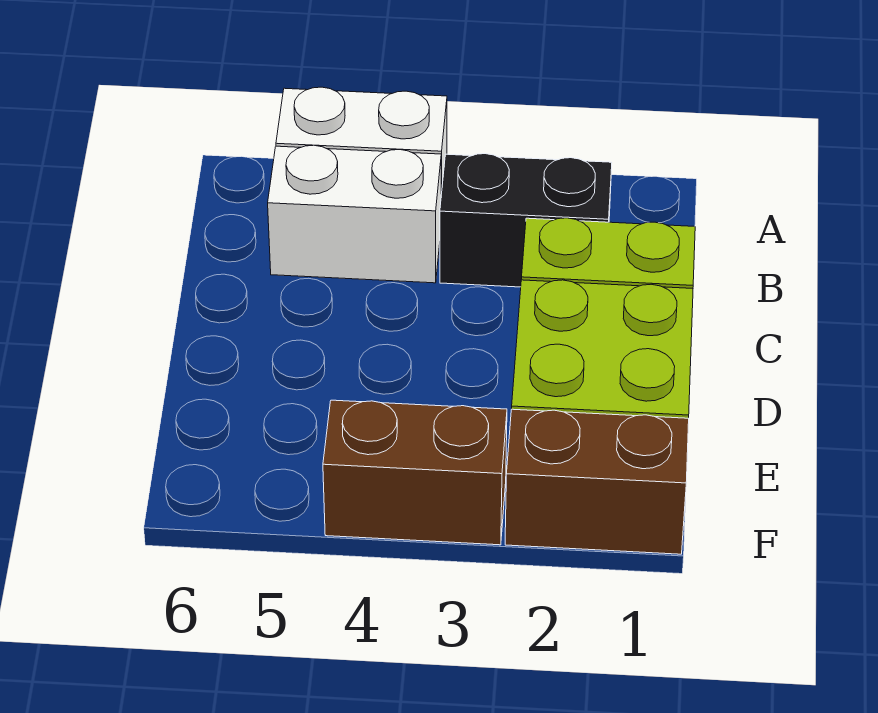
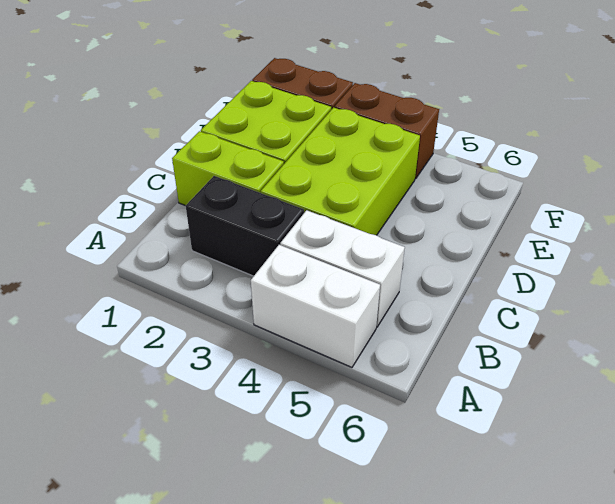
none -> lime brick C3:E4 level 1

